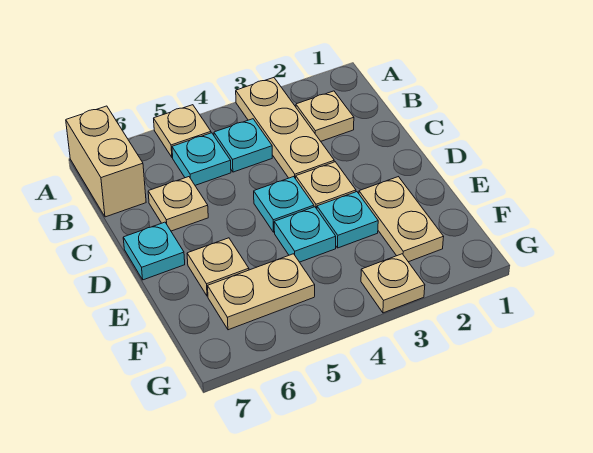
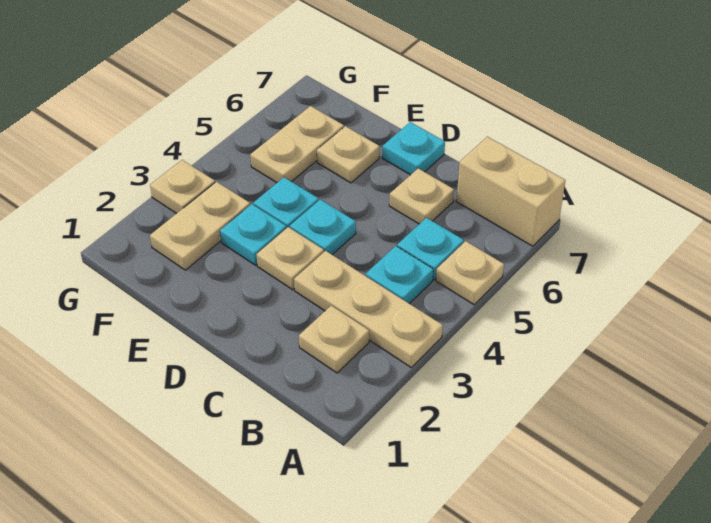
tan plate E2:F2 level 1 -> tan plate F2:F3 level 1

